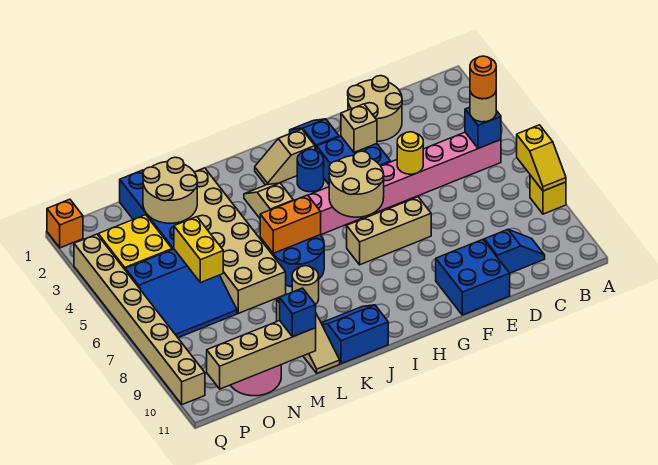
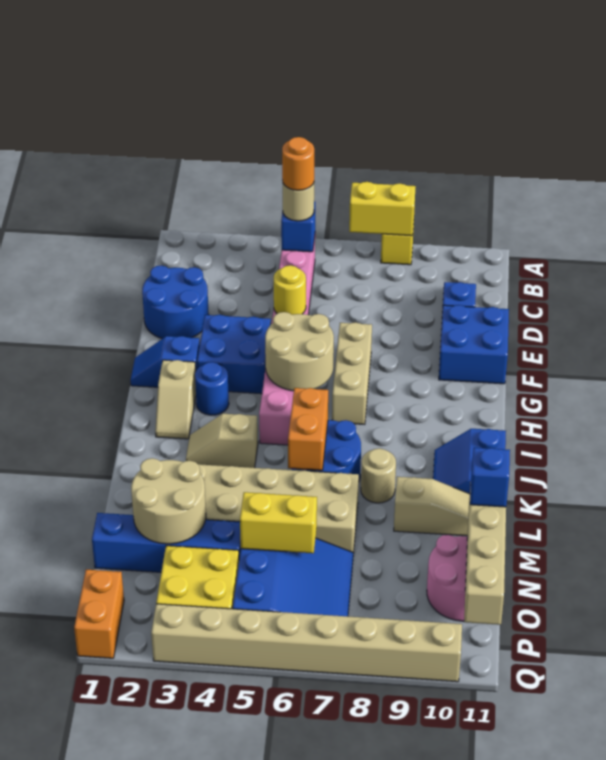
yellow slope A7:A8 level 2 top 7 -> yellow brick A7:A8 level 2
tan round brick D1:E2 level 1 -> blue round brick D1:E2 level 1
tan brick F3 level 2 -> none
orange brick Q1 level 1 -> orange brick P1:Q1 level 1

